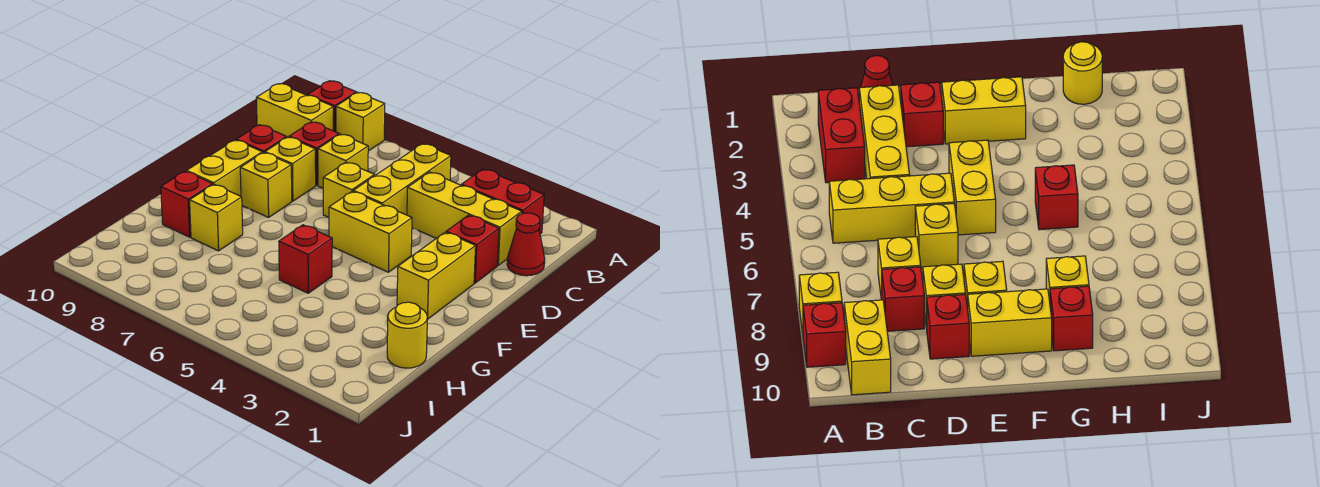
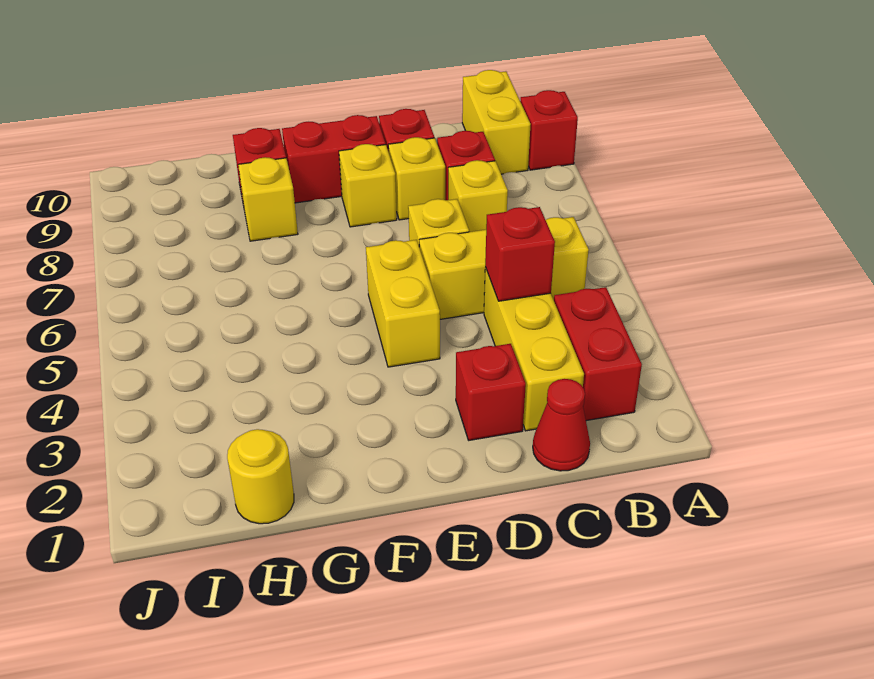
yellow brick A8 level 1 -> none
yellow brick E2:F2 level 1 -> none
yellow brick E9:F9 level 1 -> red brick E9:F9 level 1
red brick G5 level 1 -> red brick C4 level 2

